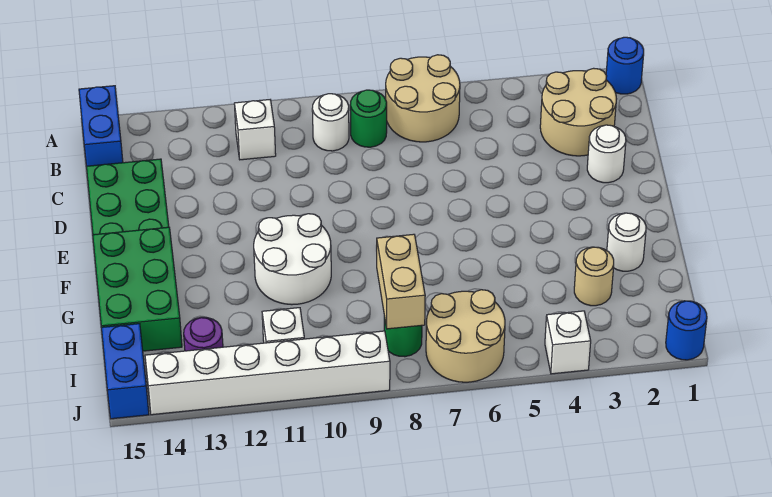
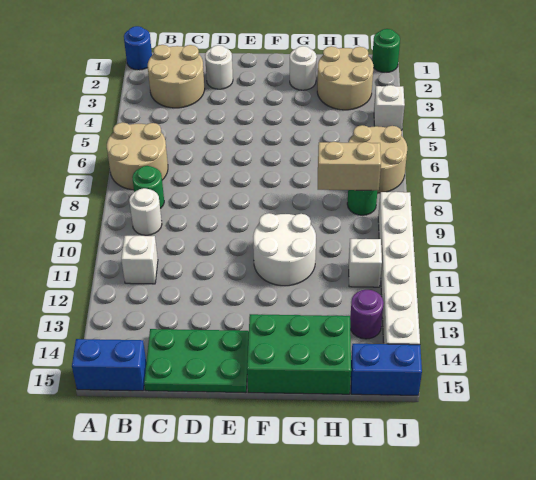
tan round brick H3 level 1 -> tan round brick H2:I3 level 1
blue round brick J1 level 1 -> green round brick J1 level 1

